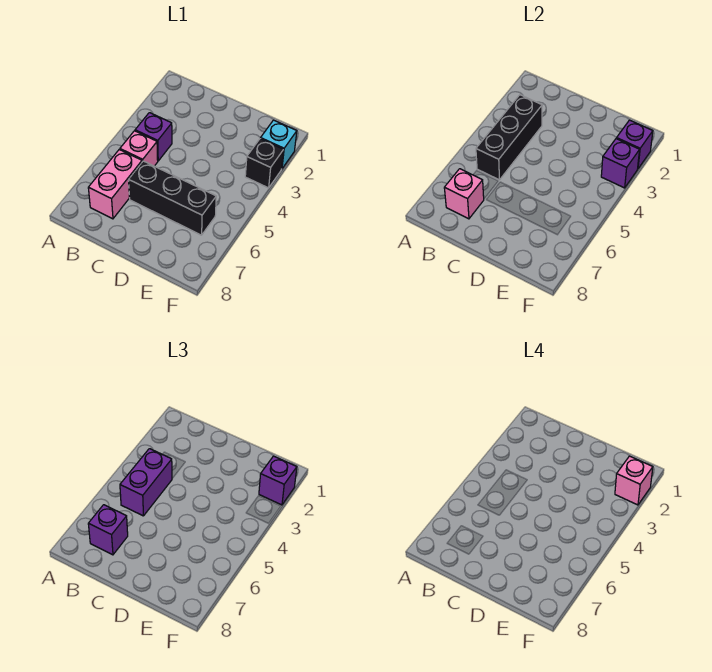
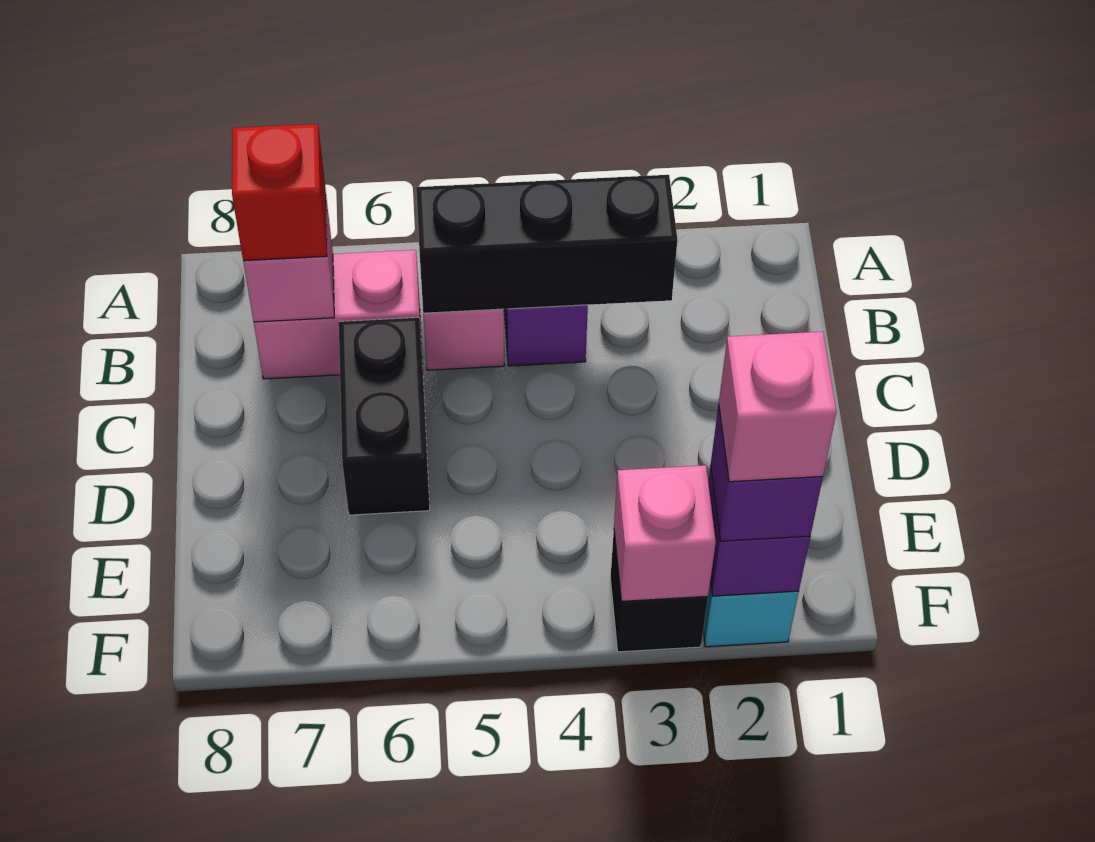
purple brick B4:B5 level 3 -> none
purple brick B7 level 3 -> red brick B7 level 3
black brick C6:E6 level 1 -> black brick C6:D6 level 1
purple brick F3 level 2 -> pink brick F3 level 2

